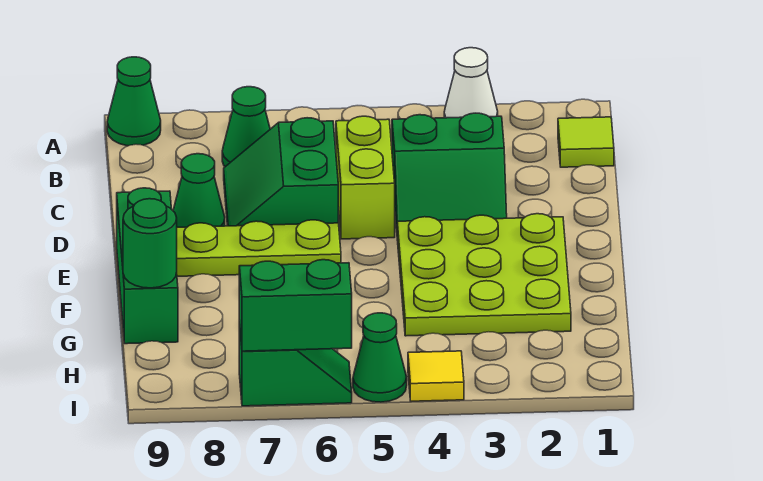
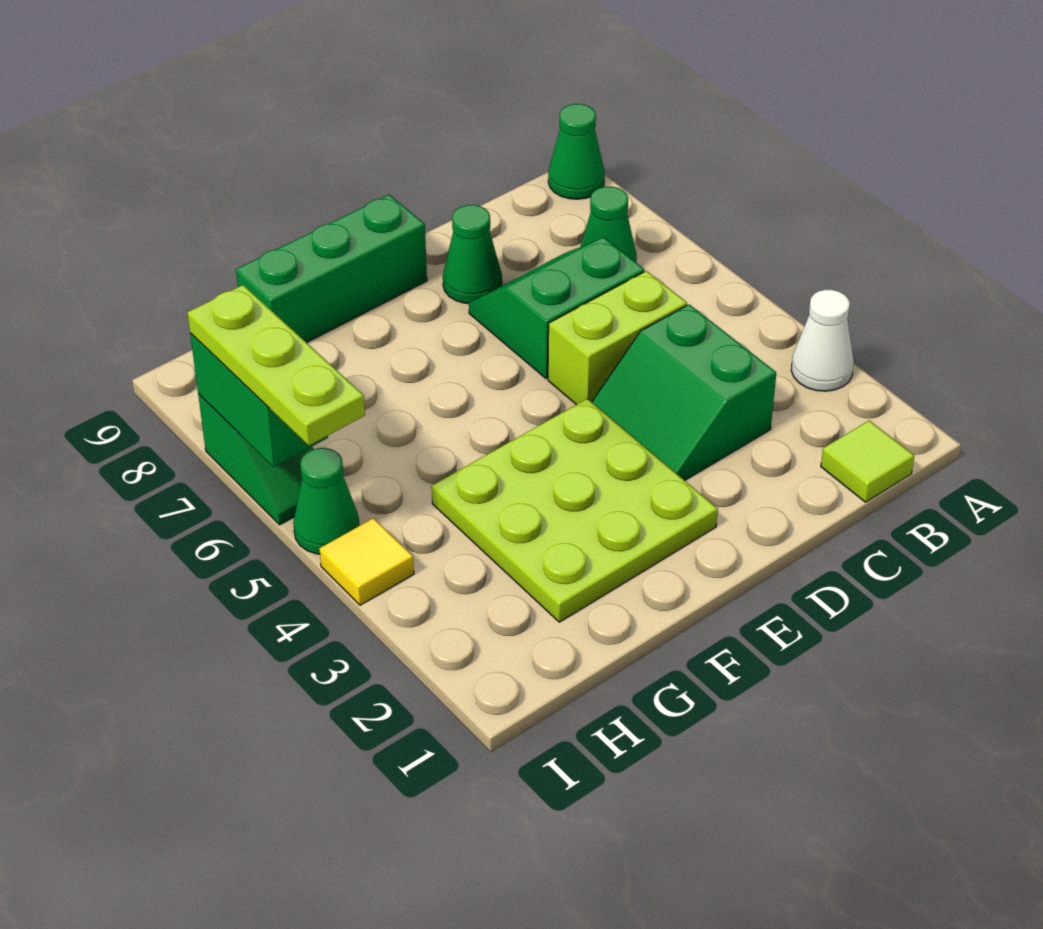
lime plate E6:E8 level 1 -> lime plate I5:I7 level 3
green round brick G9 level 2 -> none

